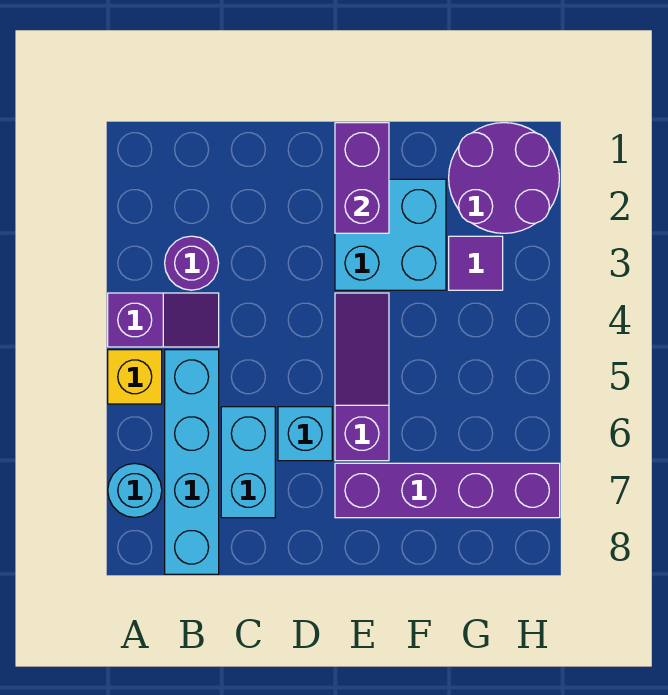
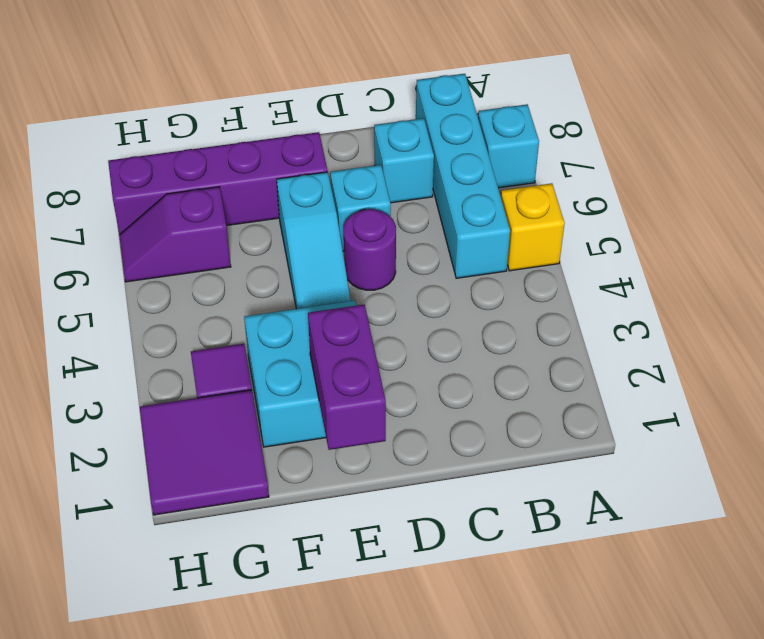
purple slope A4:B4 level 1 top A -> purple slope G6:H6 level 1 top G
cyan round brick A7 level 1 -> cyan brick A7 level 1
purple round brick B3 level 1 -> purple round brick D5 level 1
cyan brick C6:C7 level 1 -> cyan brick C7 level 1
purple slope E4:E6 level 1 top 6 -> cyan slope E4:E6 level 1 top 6
purple round brick G1:H2 level 1 -> purple tile G1:H2 level 1

